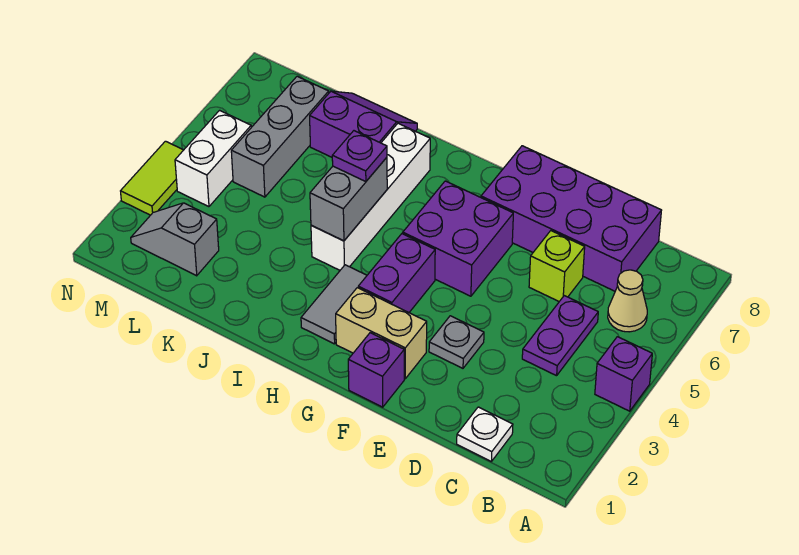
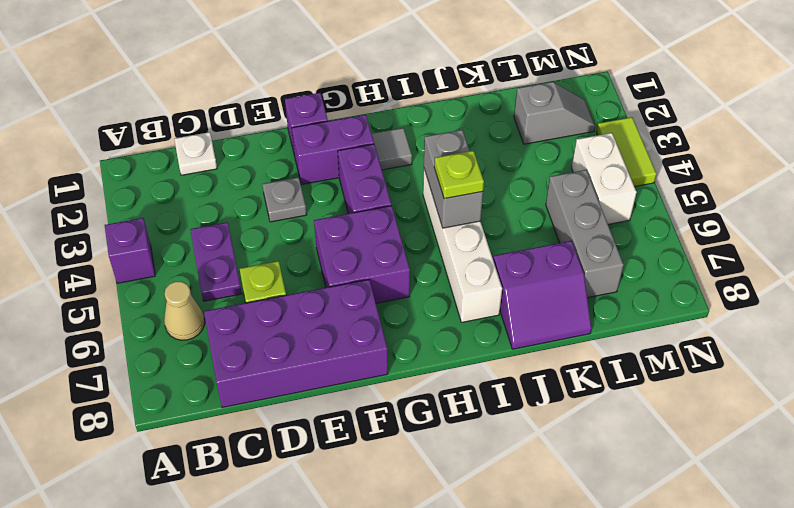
tan brick F2:G2 level 1 -> purple brick F2:G2 level 1
grey tile H2:H3 level 1 -> grey tile H2 level 1
purple plate I5 level 3 -> lime plate I5 level 3

